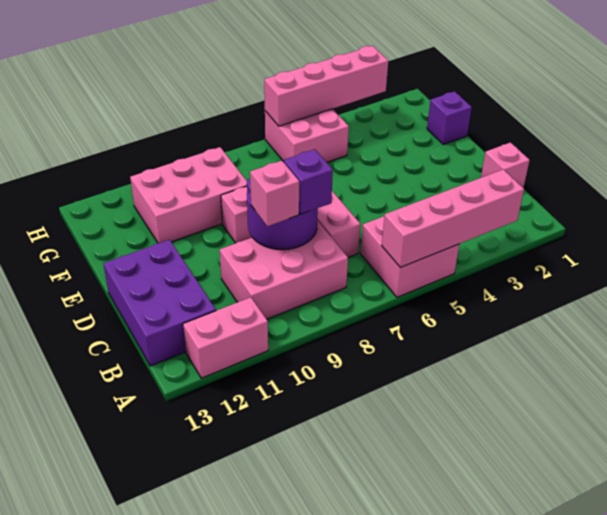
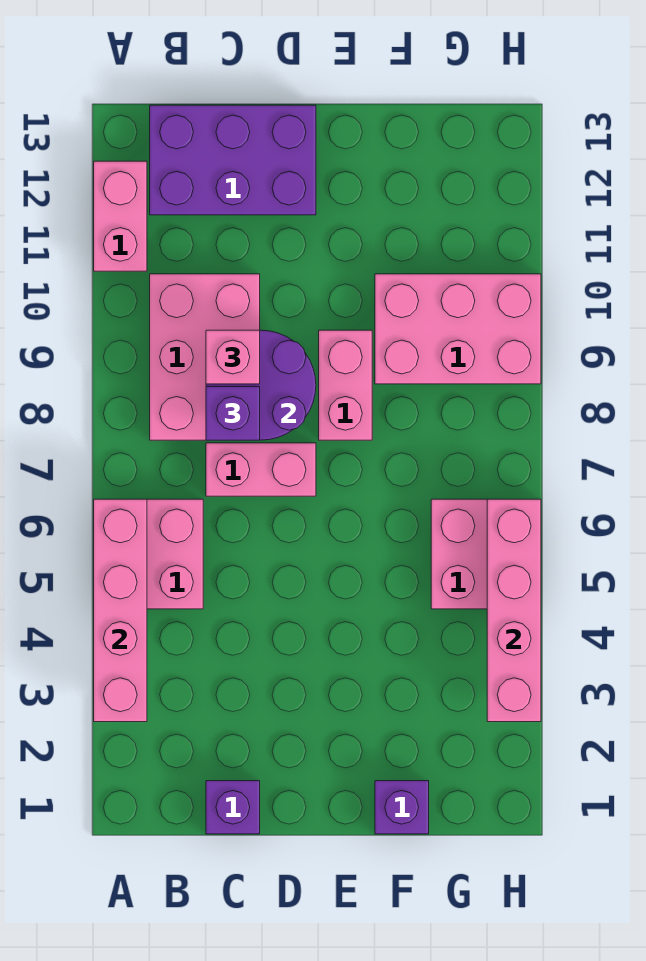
pink brick C1 level 1 -> purple brick C1 level 1
pink brick F9:G11 level 1 -> pink brick F9:H10 level 1

